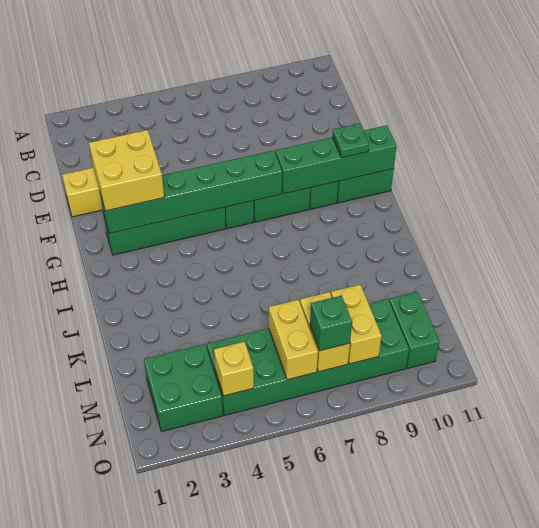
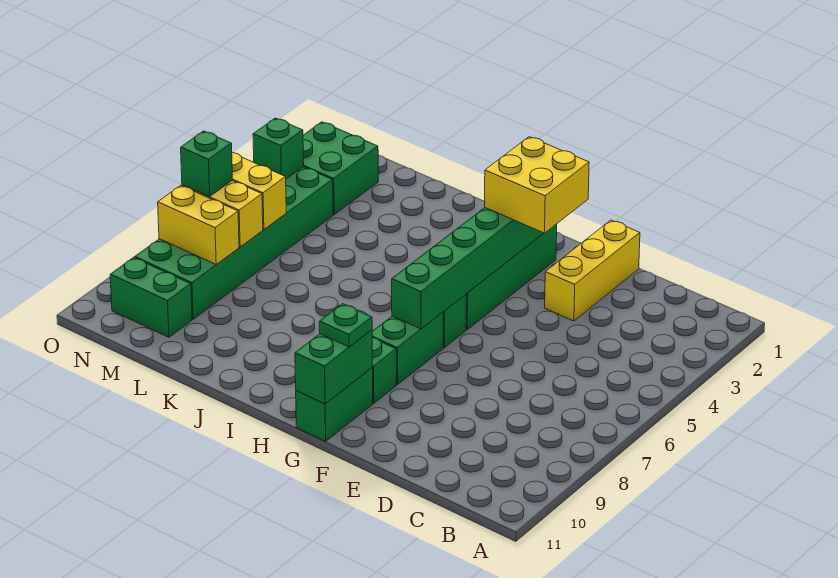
green brick G8:G11 level 2 -> green brick G10:G11 level 2
yellow brick N4 level 2 -> green brick N4 level 2

